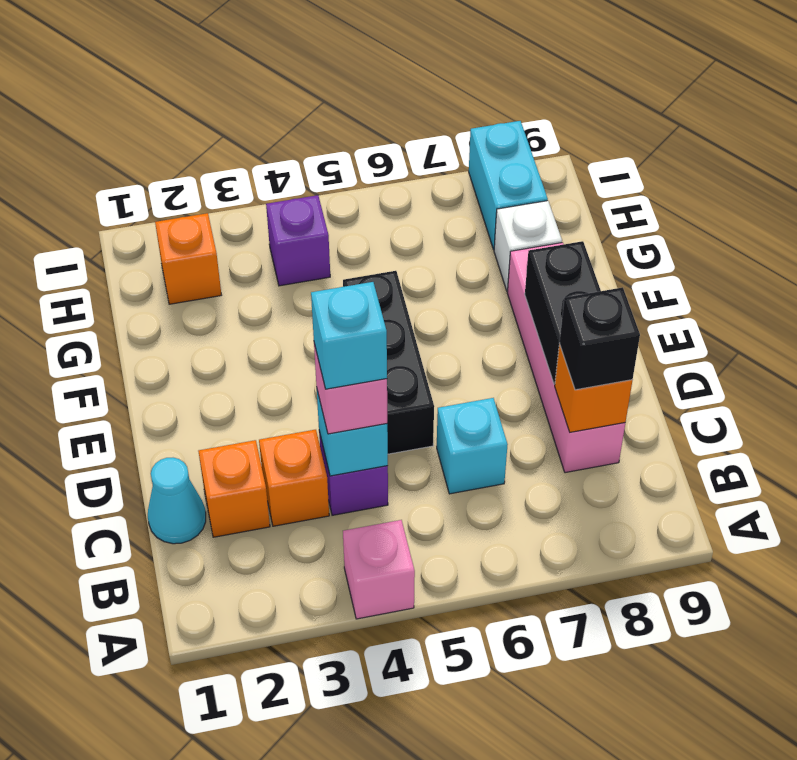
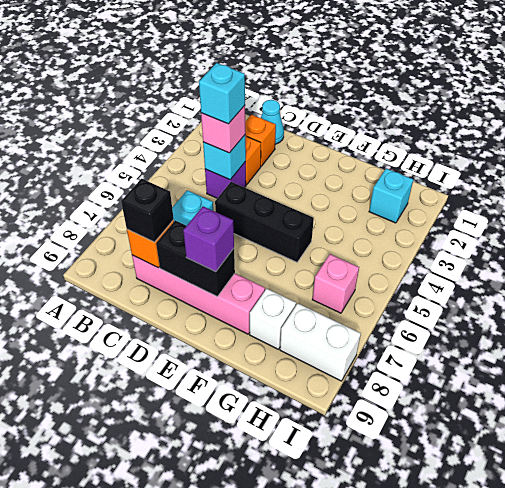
pink brick A4 level 1 -> pink brick H6 level 1
orange brick H2 level 1 -> cyan brick H2 level 1
purple brick H4 level 1 -> purple brick E8 level 3
cyan brick H8:I8 level 1 -> white brick H8:I8 level 1

